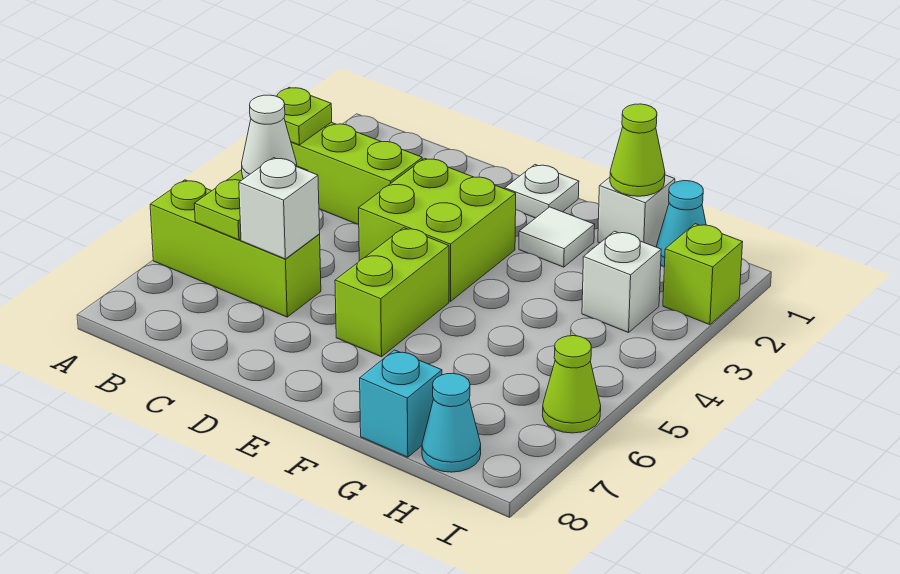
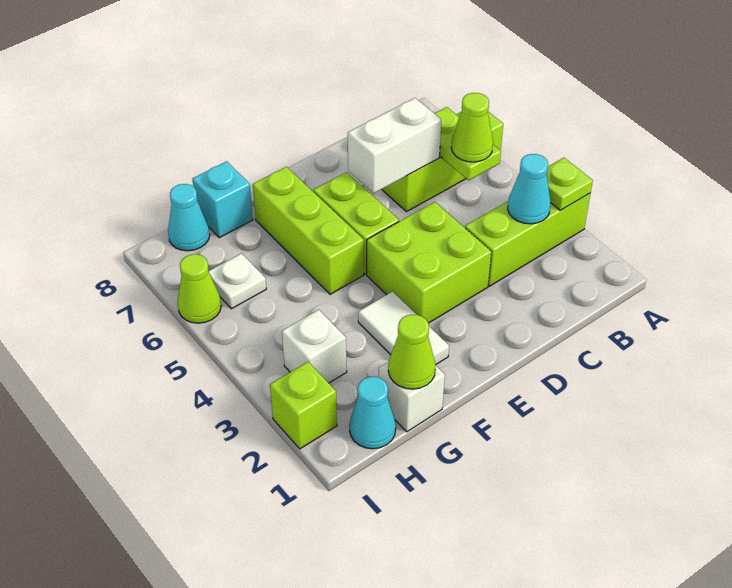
none -> cyan cone B3 level 2
white cone B5 level 3 -> lime cone B5 level 3
white brick C6 level 2 -> white brick C6:D6 level 2
white plate E1 level 1 -> white plate H6 level 1
white tile F2 level 1 -> white tile F2:F3 level 1
none -> lime brick F5:F7 level 1

